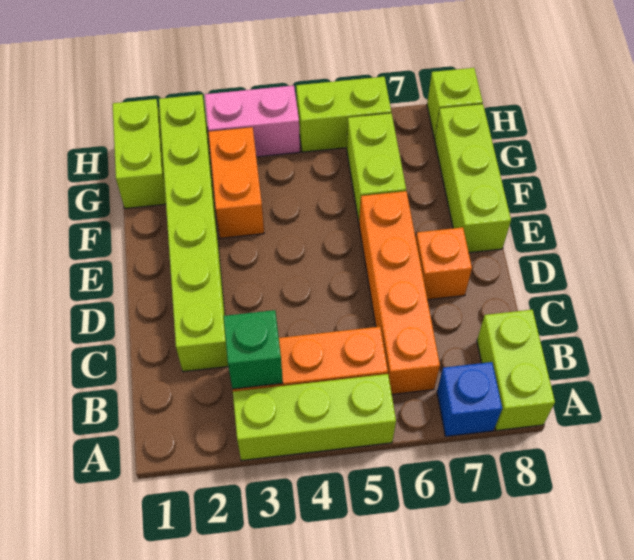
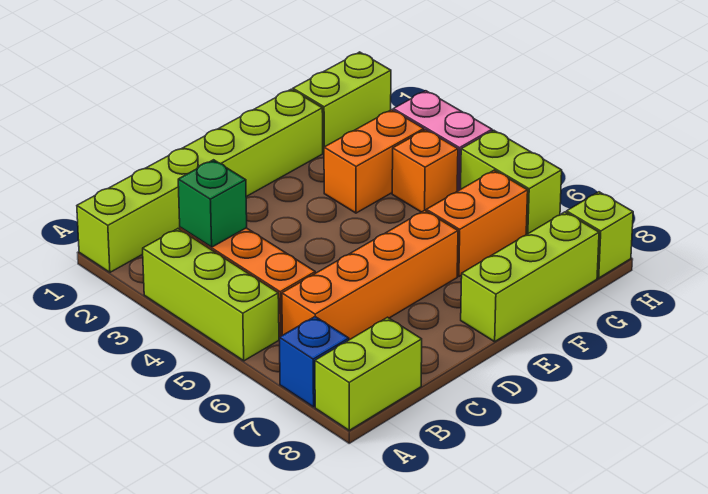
lime brick C2:H2 level 1 -> lime brick A1:F1 level 1
orange brick D7 level 1 -> orange brick G4 level 1
lime brick F6:G6 level 1 -> orange brick F6:G6 level 1

